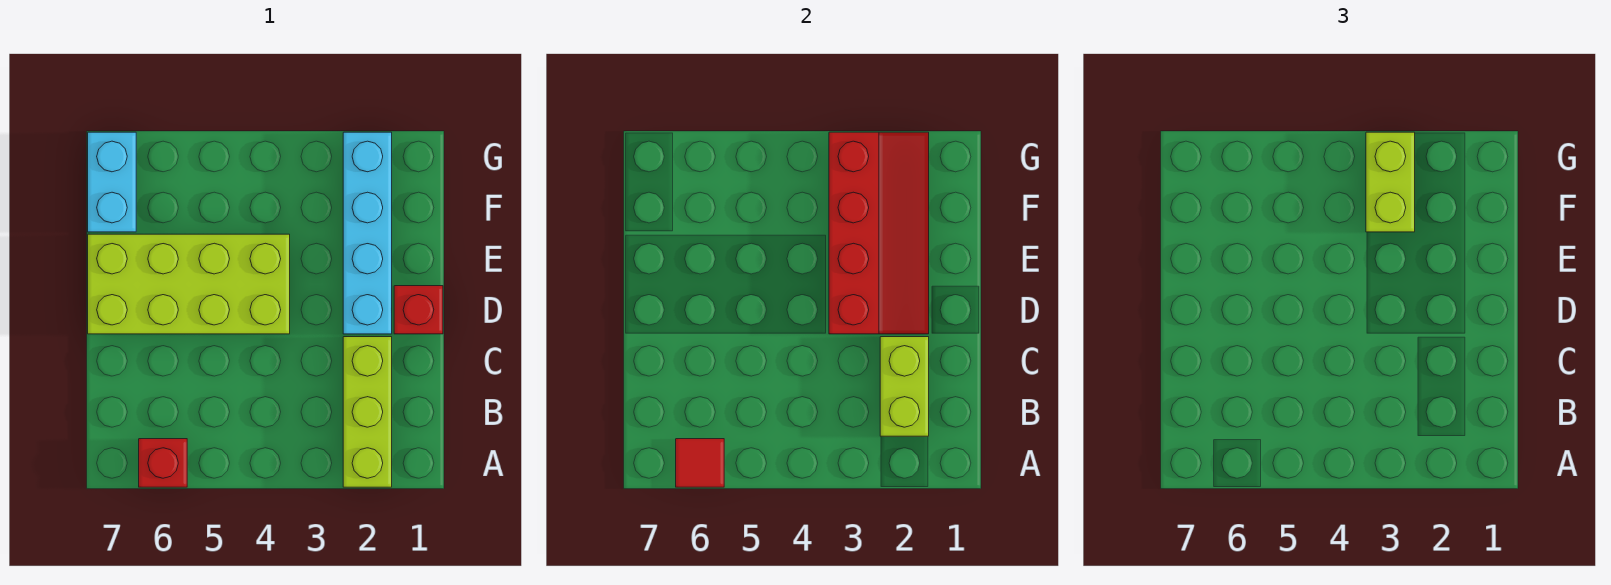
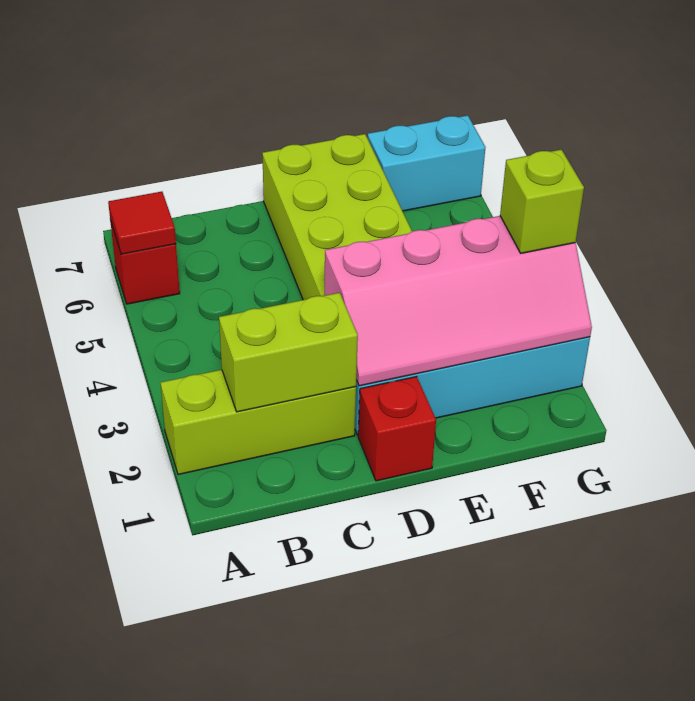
red slope D2:G3 level 2 top 3 -> pink slope D2:G3 level 2 top 3
lime brick F3:G3 level 3 -> lime brick G3 level 3

